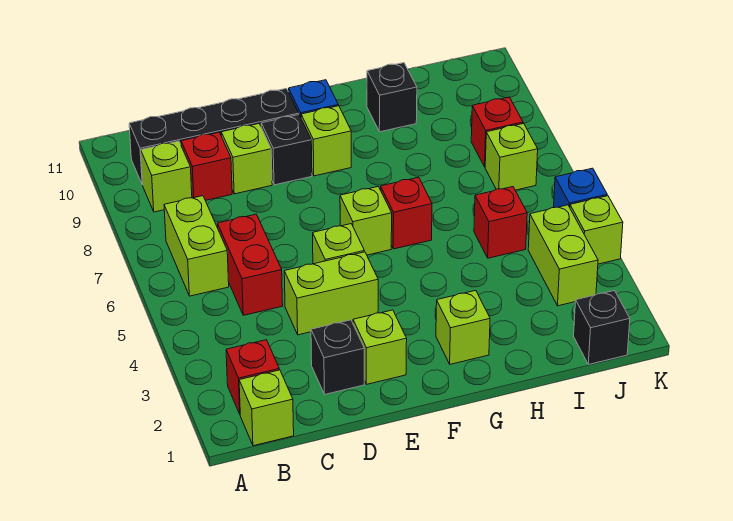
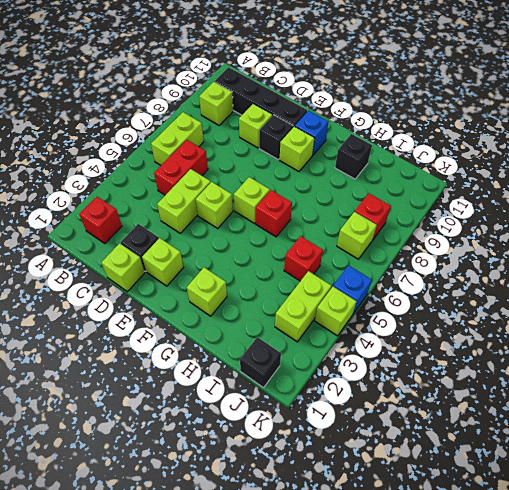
lime brick B1 level 1 -> lime brick D1 level 1
red brick C9 level 1 -> none
lime brick D4:E4 level 1 -> lime brick D4:D5 level 1

